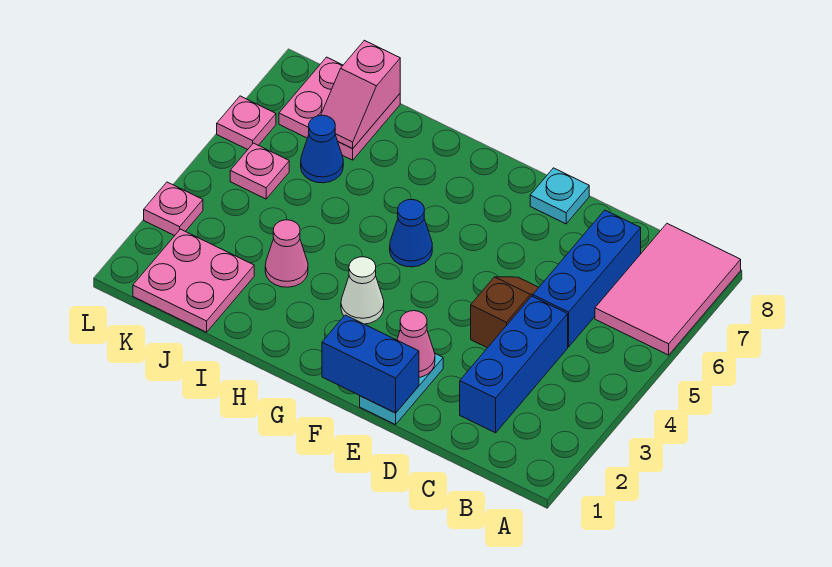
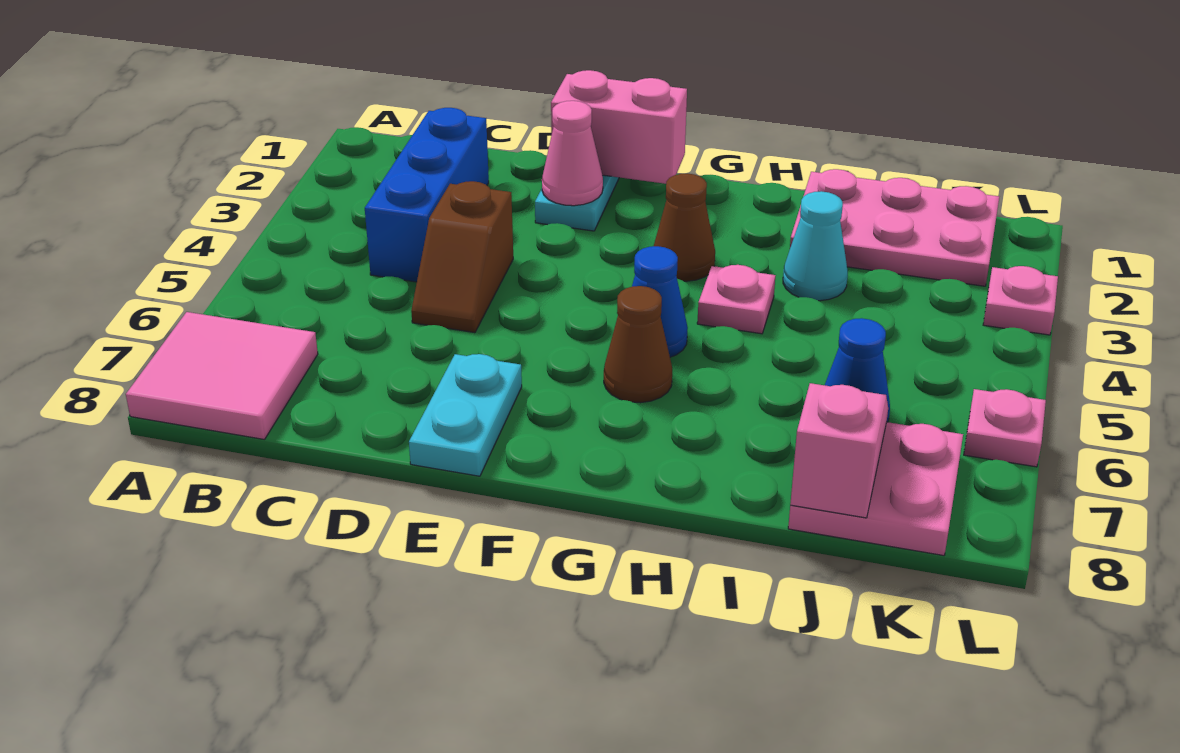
pink tile A6:B8 level 1 -> pink tile A7:B8 level 1
blue brick C5:C7 level 1 -> none
blue brick E1:F1 level 2 -> pink brick E1:F1 level 2
cyan plate E8 level 1 -> cyan plate E7:E8 level 1
white cone G3 level 1 -> brown cone G3 level 1
none -> brown cone G6 level 1
pink cone I3 level 1 -> cyan cone I3 level 1
pink plate J1:K2 level 1 -> pink plate I1:K2 level 1
pink plate K5 level 1 -> pink plate H4 level 1

